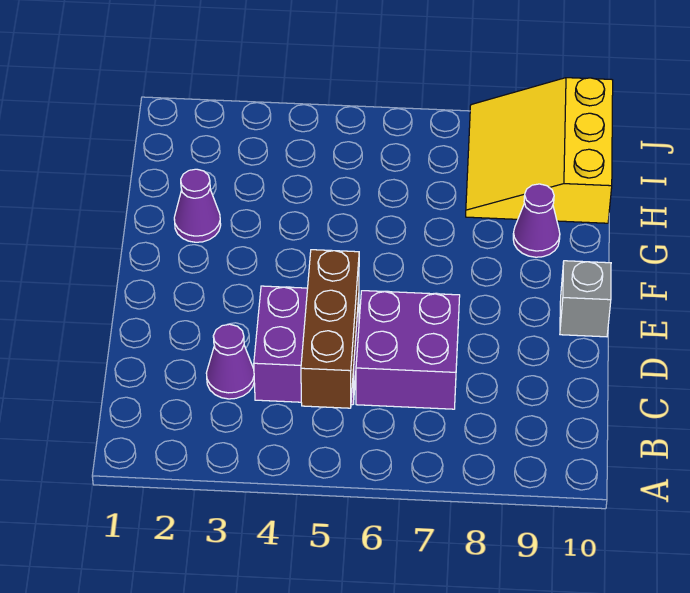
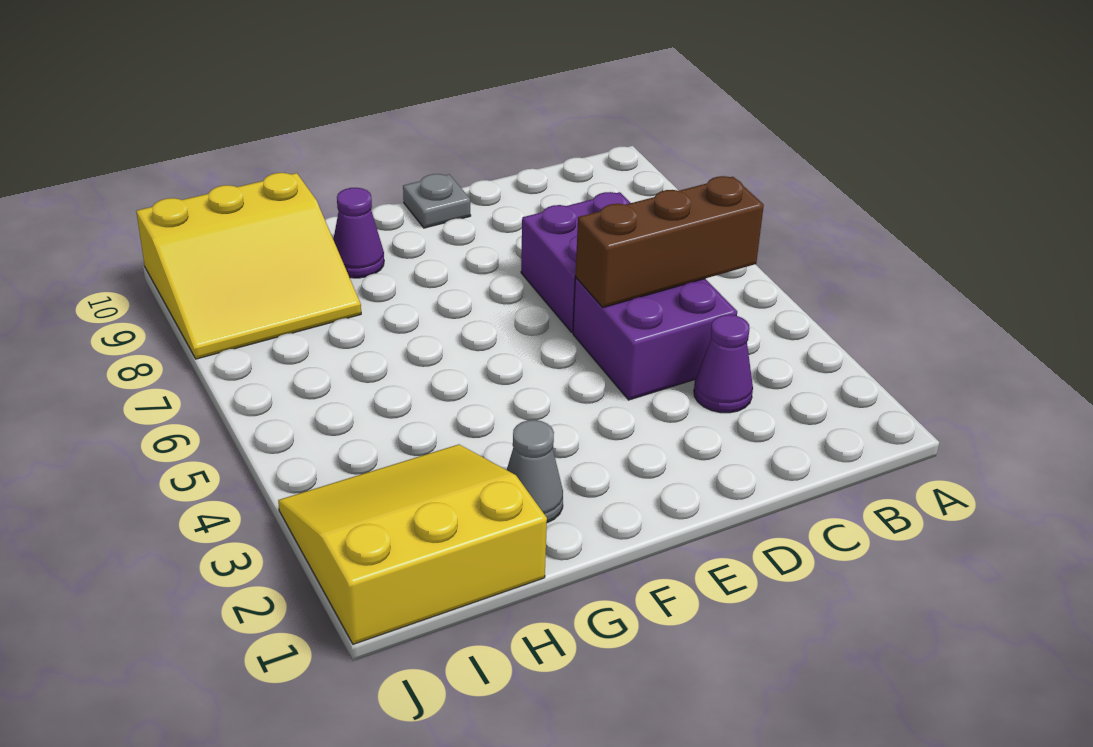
grey brick E10 level 1 -> grey plate E10 level 1
purple cone G2 level 1 -> grey cone G2 level 1
none -> yellow slope H1:J3 level 1 top 1

